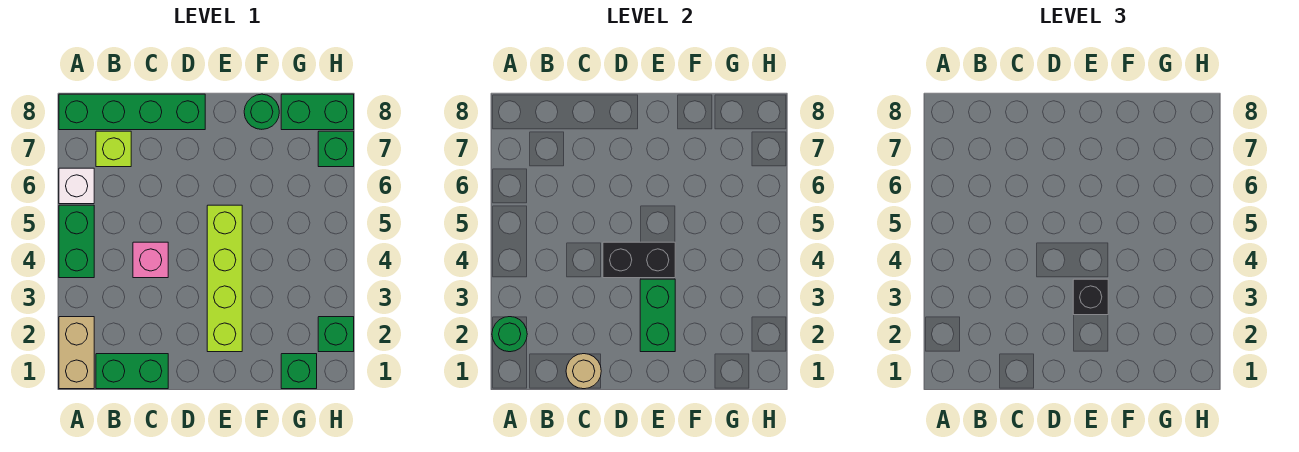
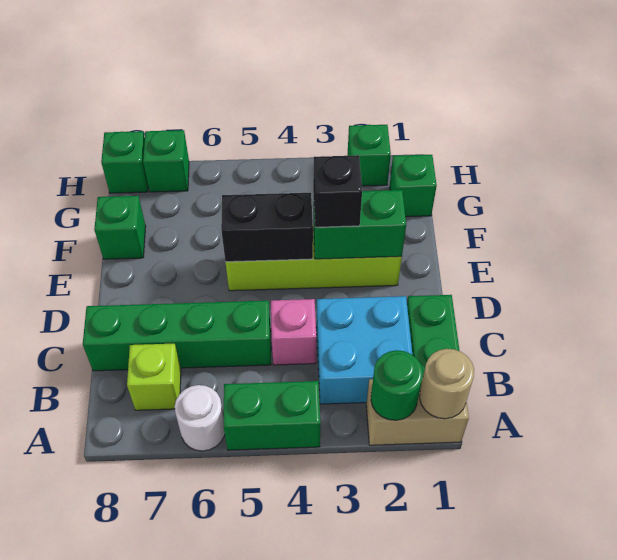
white brick A6 level 1 -> white round brick A6 level 1
green brick A8:D8 level 1 -> green brick C5:C8 level 1
none -> cyan brick B2:C3 level 1
tan round brick C1 level 2 -> tan round brick A1 level 2
black brick D4:E4 level 2 -> black brick E4:E5 level 2
green round brick F8 level 1 -> green brick F8 level 1
green brick G8:H8 level 1 -> green brick H8 level 1

